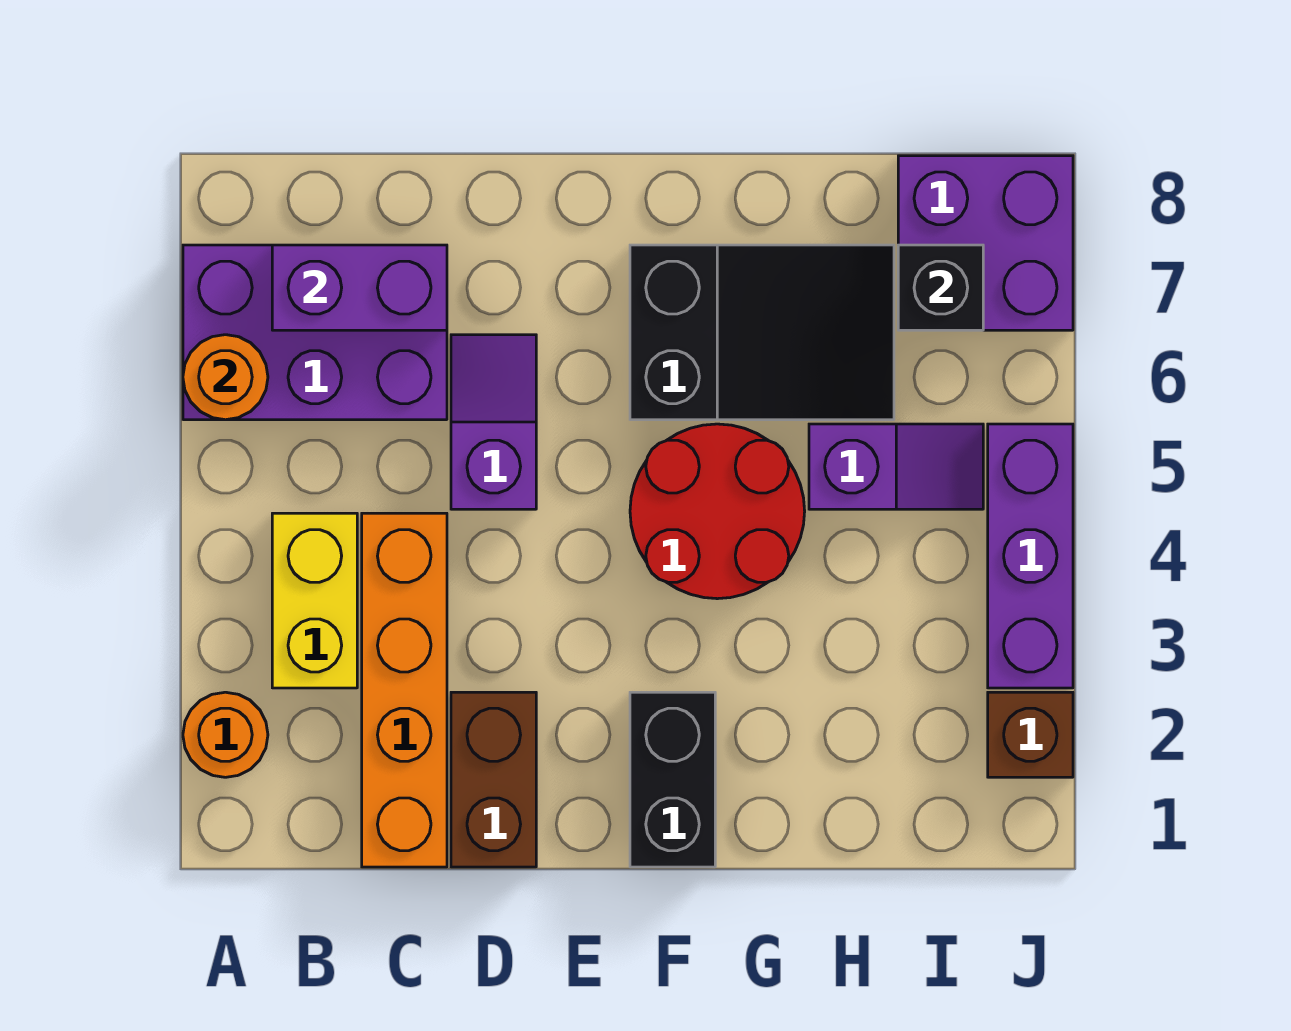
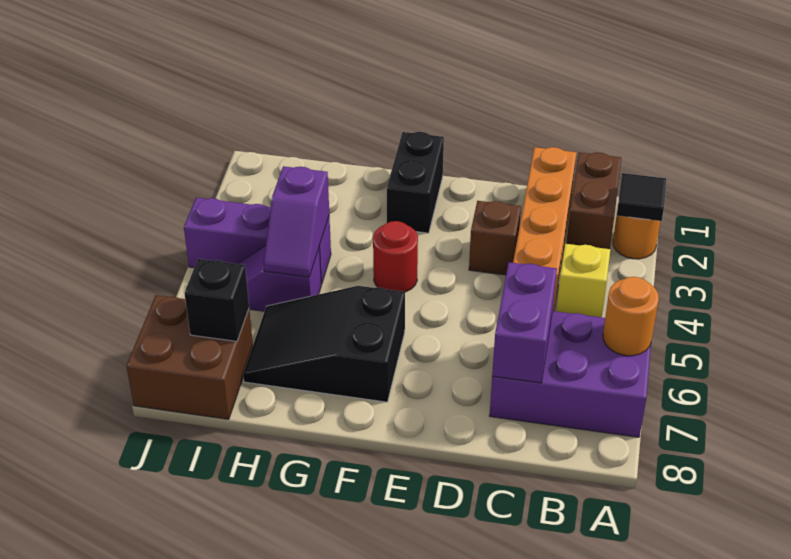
none -> black tile A2 level 2
yellow brick B3:B4 level 1 -> yellow brick B4 level 1
purple brick B7:C7 level 2 -> purple brick C6:C7 level 2
brown brick D1:D2 level 1 -> brown brick B1:B2 level 1
purple slope D5:D6 level 1 top 5 -> purple slope H4:H5 level 2 top 4
red round brick F4:G5 level 1 -> red round brick F4 level 1
purple brick I7:J8 level 1 -> brown brick I7:J8 level 1
brown brick J2 level 1 -> brown brick D3 level 1
purple brick J3:J5 level 1 -> purple brick H4:J4 level 1

